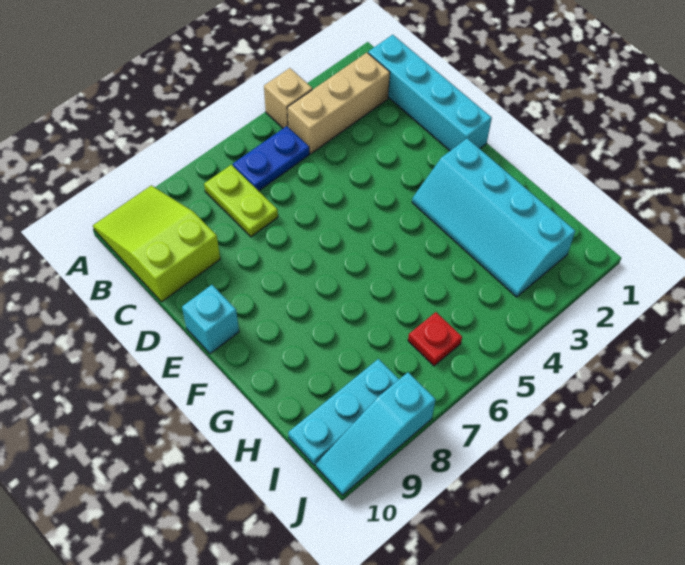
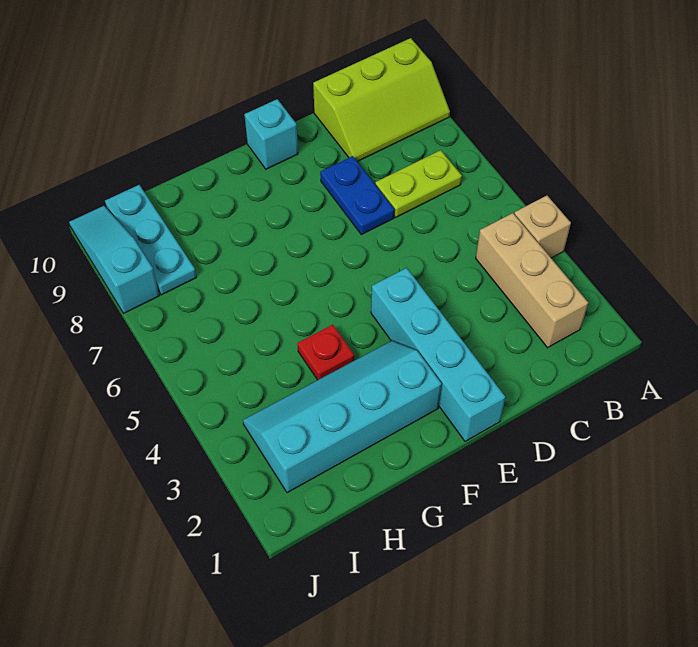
lime slope A9:C10 level 1 top C -> lime slope A9:C10 level 1 top 10
cyan brick B1:E1 level 1 -> cyan brick E1:E4 level 1
blue plate B5:B6 level 1 -> blue plate D7:D8 level 1
red plate I6 level 1 -> red plate G4 level 1

